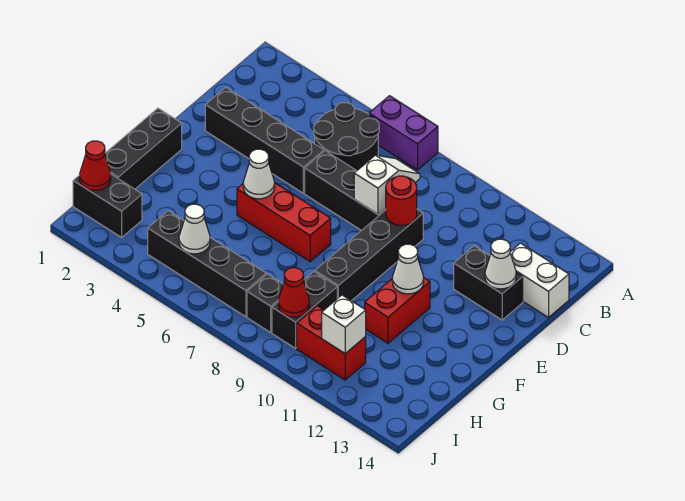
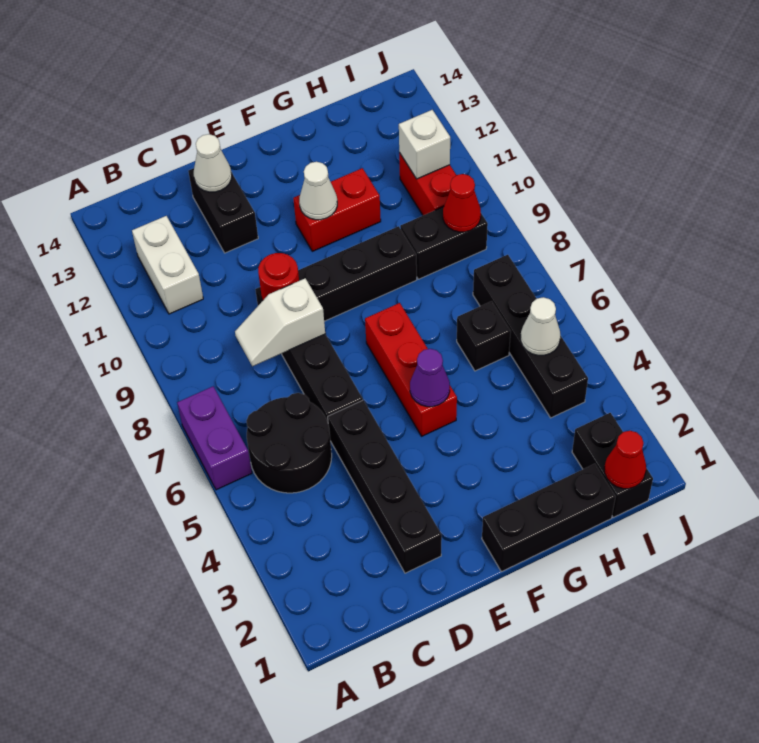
white brick C13:C14 level 1 -> white brick B11:B12 level 1
white cone F5 level 2 -> purple cone F5 level 2
black brick I8 level 1 -> black brick H6 level 1

